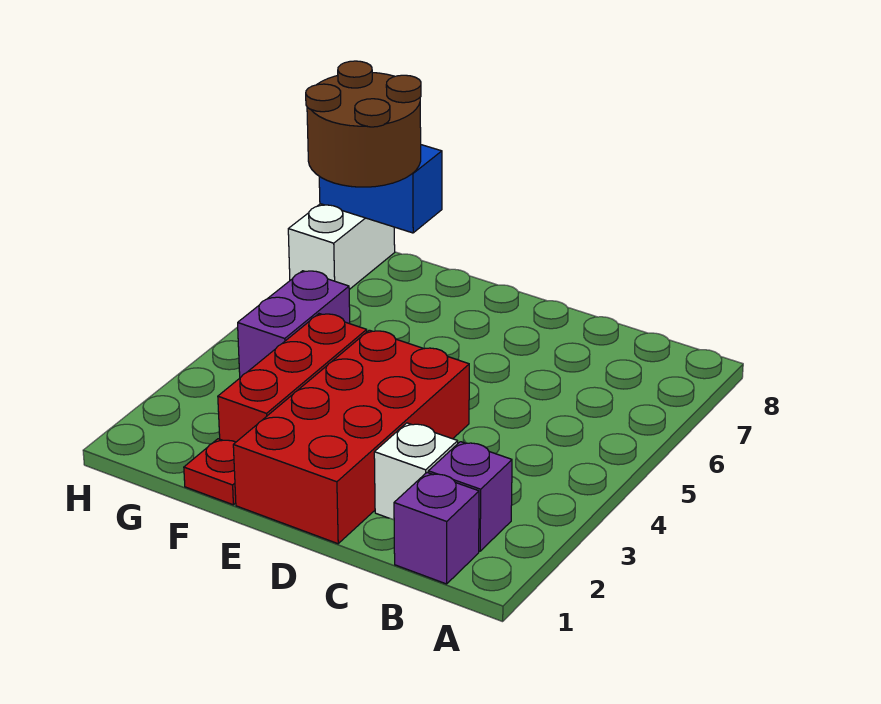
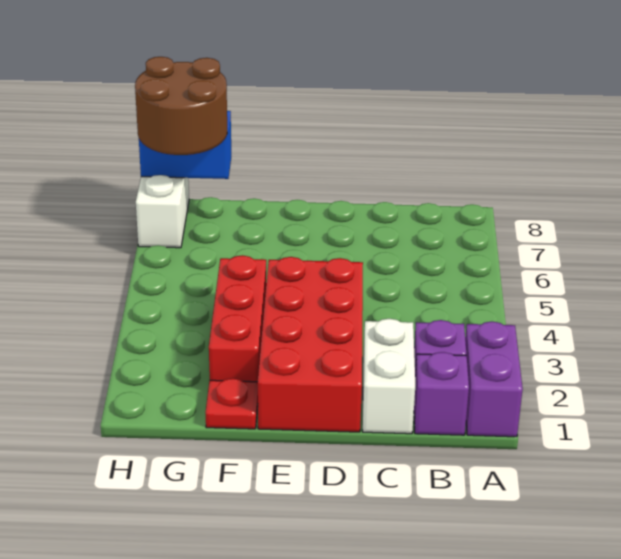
white brick C2 level 1 -> white brick C1:C2 level 1
purple brick G4:G5 level 1 -> purple brick A1:A2 level 1

